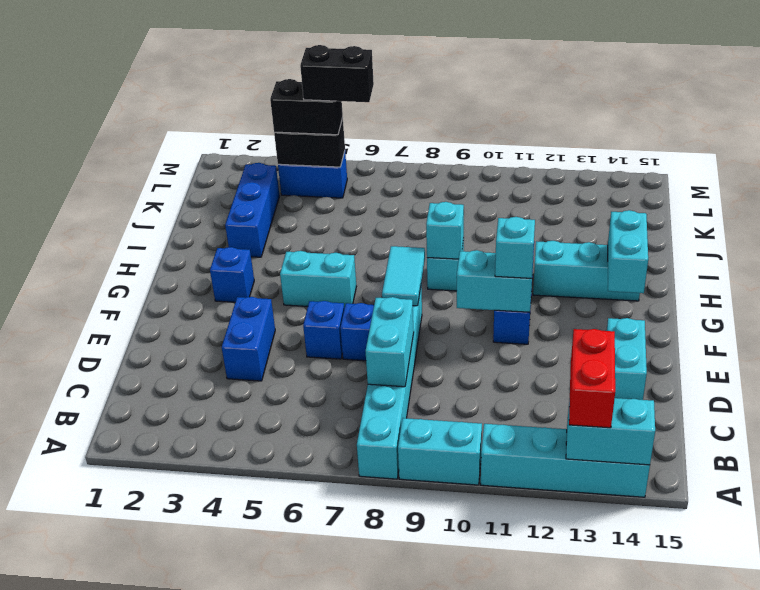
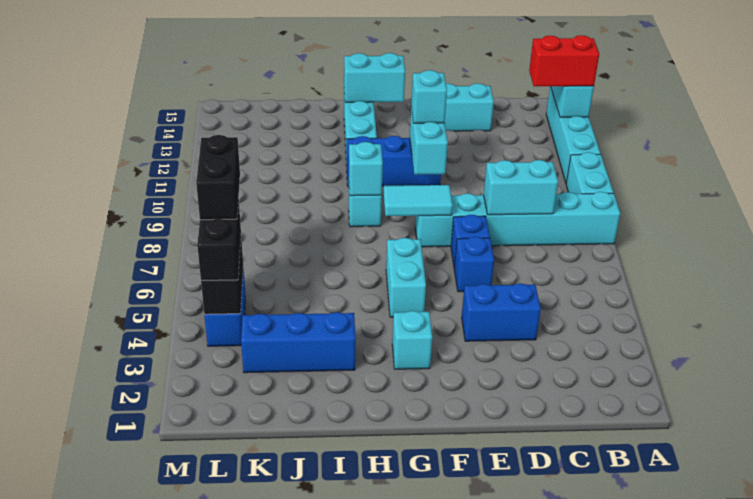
blue brick G3 level 1 -> cyan brick G3 level 1

